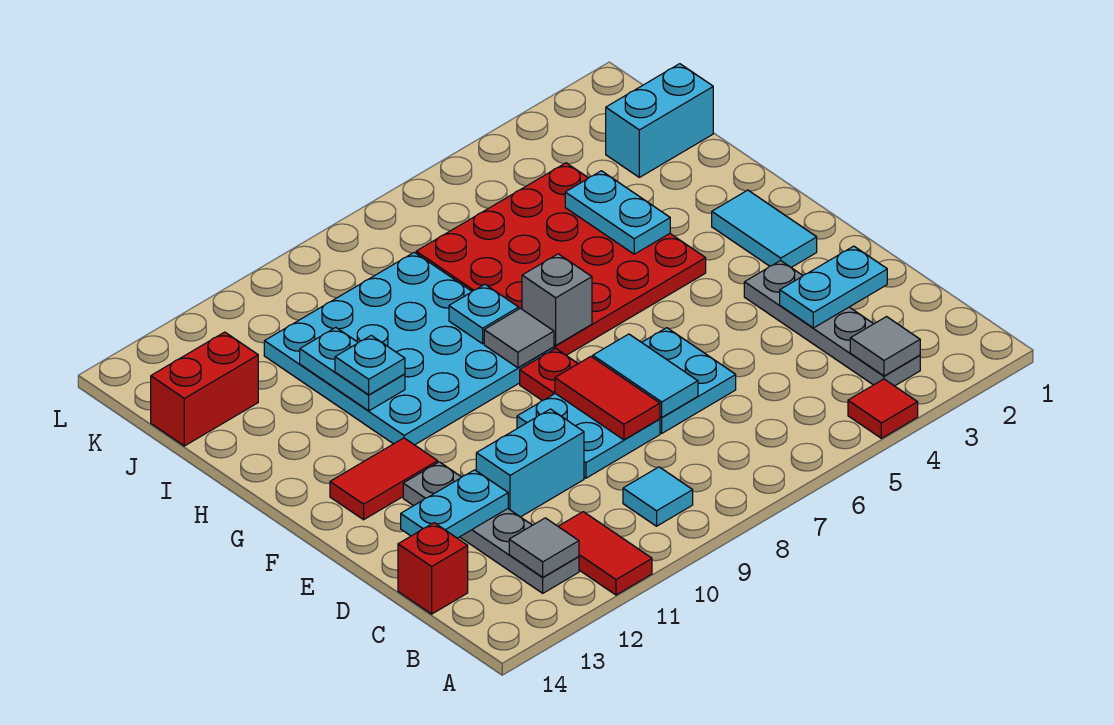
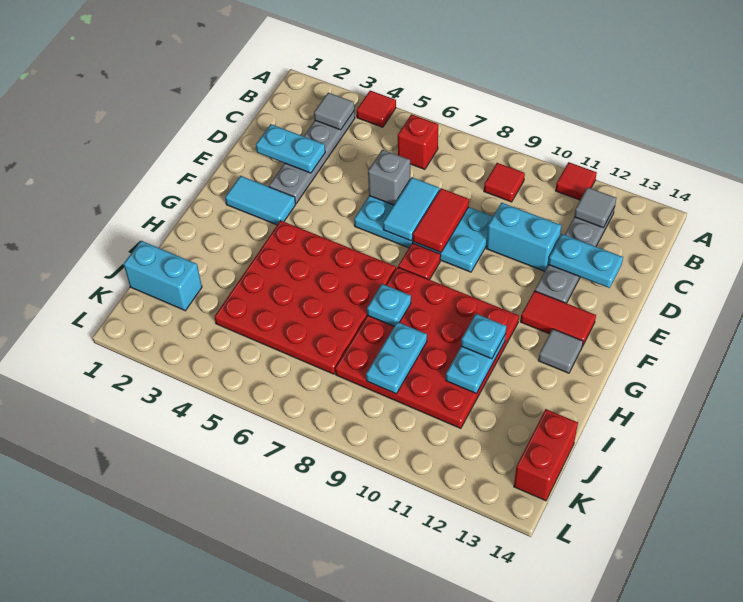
red tile A11:B11 level 1 -> red tile A11 level 1
cyan tile B9 level 1 -> red tile B9 level 1
red brick C14 level 1 -> red brick B6 level 1
cyan tile F2:G2 level 1 -> cyan tile F2:F3 level 1
grey brick G7 level 2 -> grey brick D6 level 2
cyan plate G8:J11 level 1 -> red plate G8:J11 level 1
grey tile G8 level 2 -> grey tile G13 level 1
cyan plate H4:I4 level 2 -> cyan plate I9:J9 level 2
red brick J13:J14 level 1 -> red brick J14:K14 level 1

